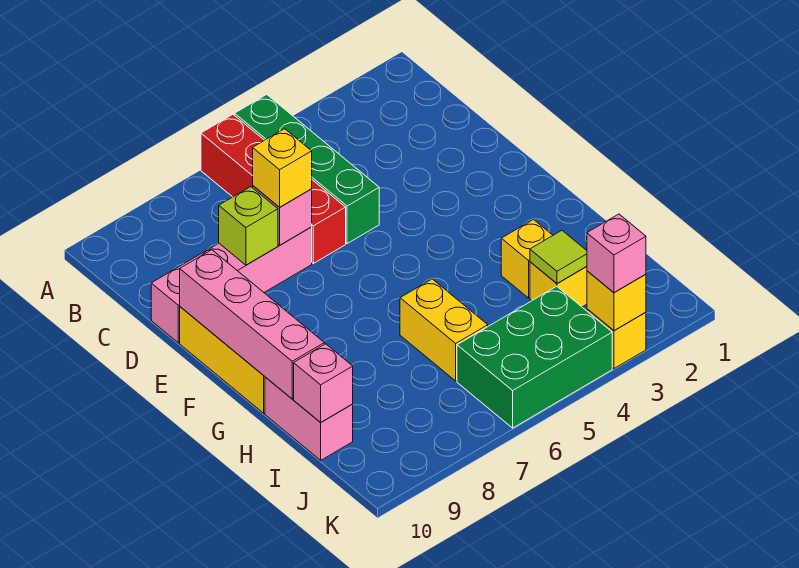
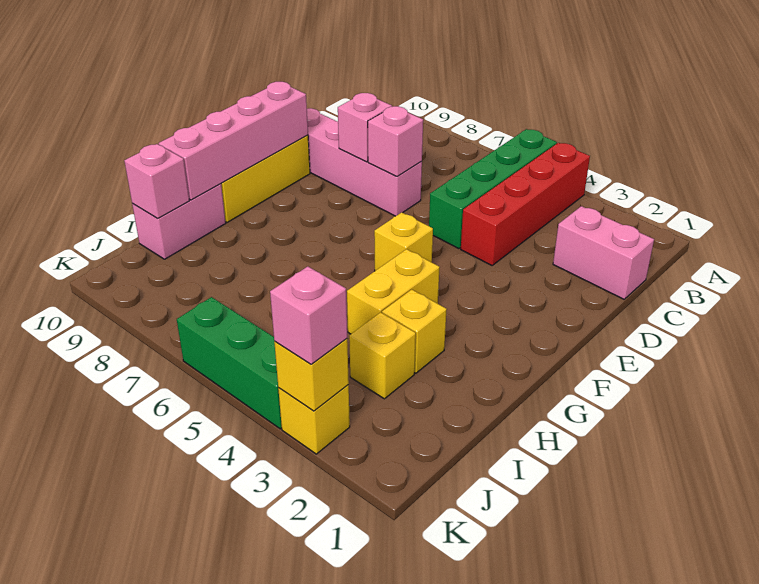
red brick A6:D6 level 1 -> red brick A4:D4 level 1
none -> pink brick C1:C2 level 1
yellow brick D7 level 3 -> yellow brick F5 level 1
lime brick D8 level 2 -> pink brick D8 level 2
yellow brick H6:I6 level 1 -> yellow brick G4:H4 level 1
lime tile I3 level 2 -> none
green brick J4:K6 level 1 -> green brick K4:K6 level 1

